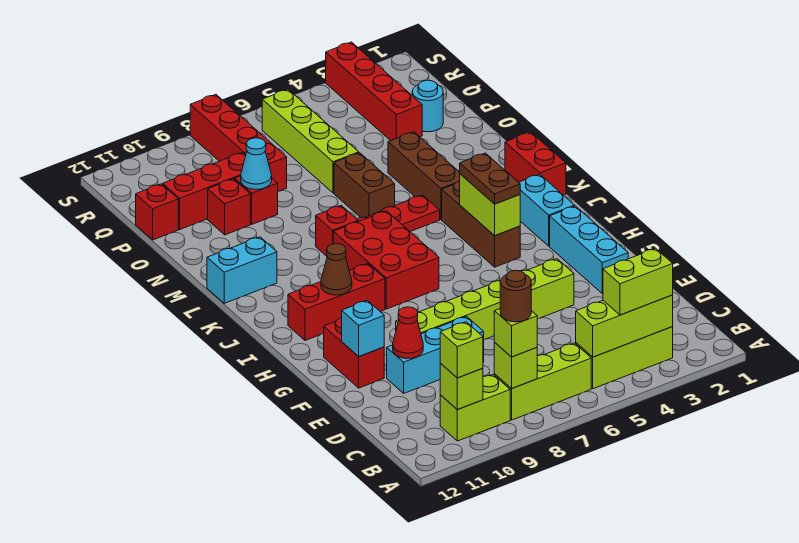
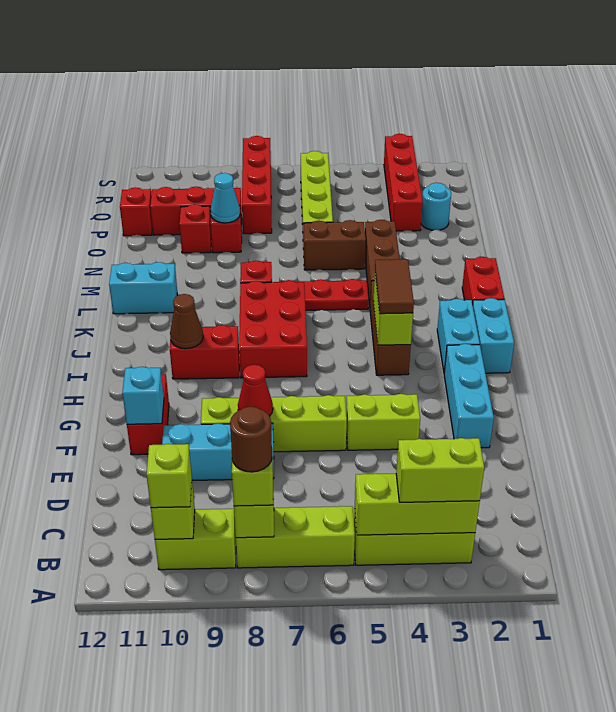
red cone E10 level 2 -> red cone F8 level 2
none -> cyan brick I1:J1 level 1
brown plate I4:J4 level 3 -> brown tile I4:J4 level 3
red brick I9:I11 level 1 -> red brick I9:I10 level 1
brown brick M6:N6 level 1 -> brown brick N5:N6 level 1

